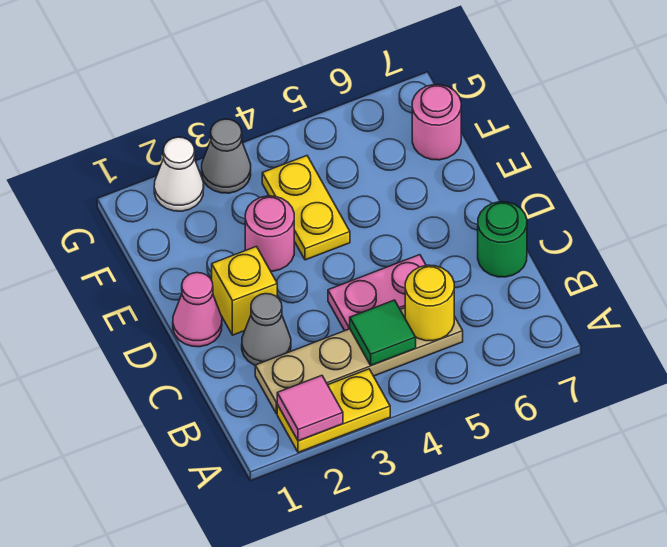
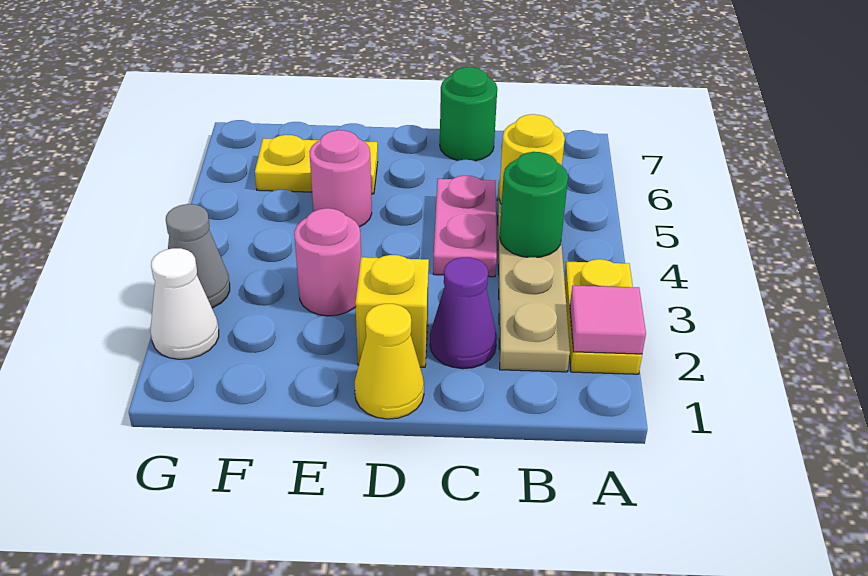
green tile B4 level 2 -> green round brick B4 level 2
grey cone C2 level 1 -> purple cone C2 level 1
pink cone D1 level 1 -> yellow cone D1 level 1
yellow plate E4:F4 level 1 -> yellow plate E6:F6 level 1
pink round brick F7 level 1 -> pink round brick E5 level 1

